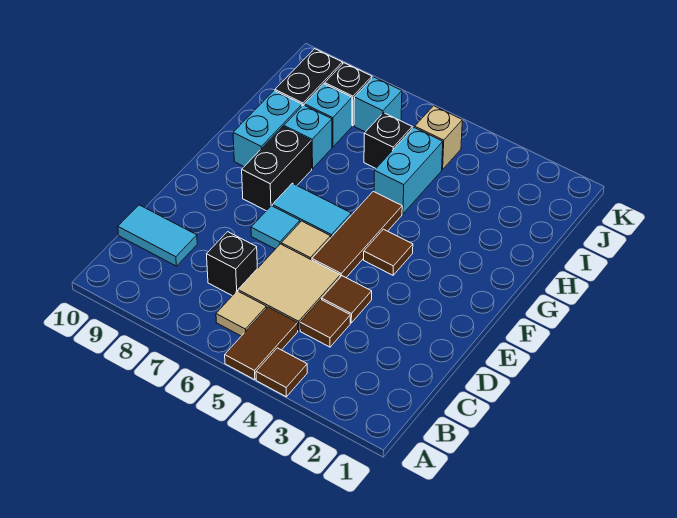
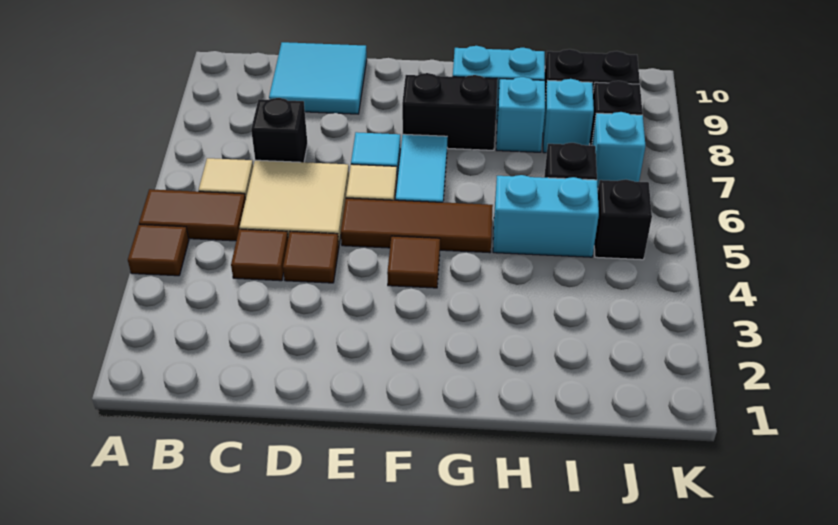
cyan tile C9:C10 level 1 -> cyan tile C9:D10 level 1
tan brick J5 level 1 -> black brick J5 level 1

